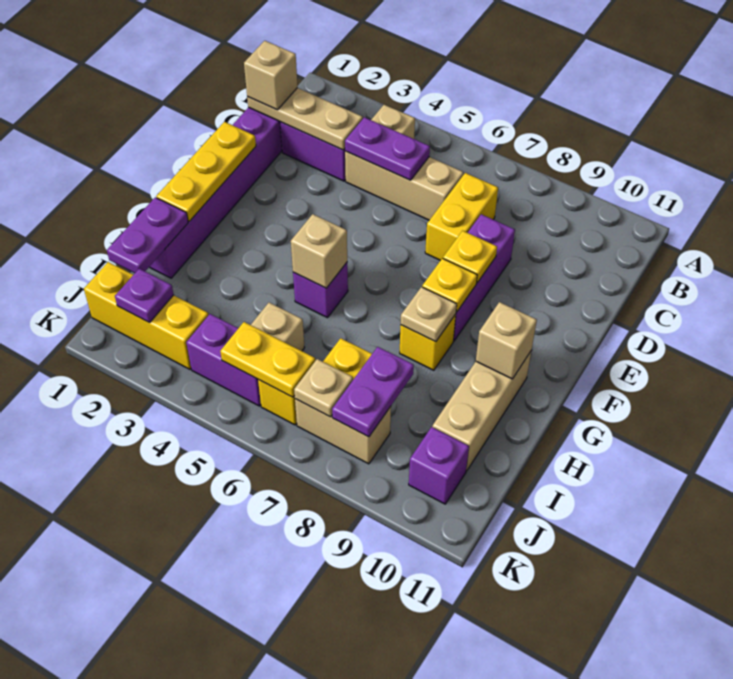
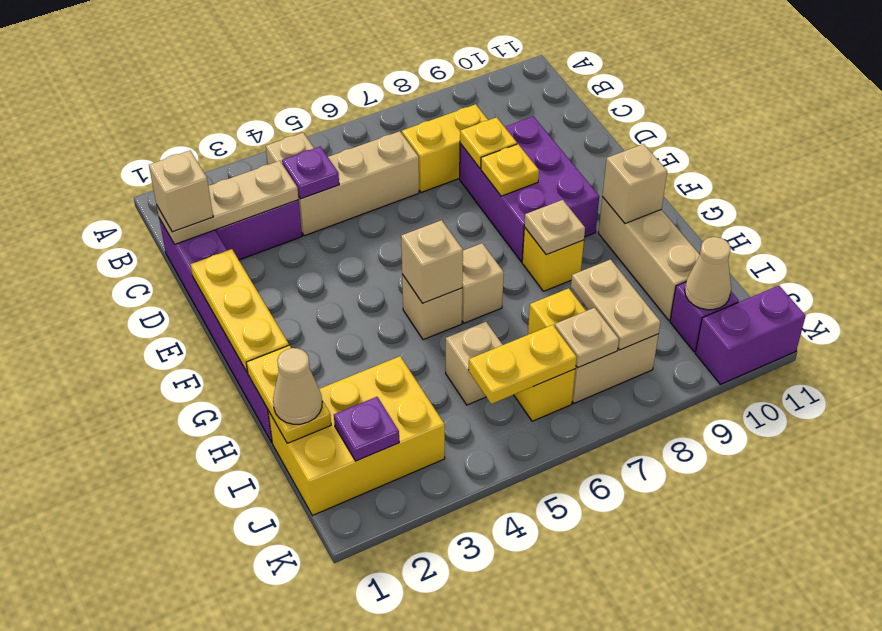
purple plate C4:C5 level 2 -> purple plate C4 level 2
yellow brick C7:D7 level 1 -> yellow brick C7:C8 level 1
purple brick D8:F8 level 1 -> purple brick D8:F9 level 1
yellow plate F8 level 2 -> yellow plate D8 level 2
purple brick G5 level 1 -> tan brick G5 level 1
none -> tan brick G6 level 1
purple plate H1:I1 level 2 -> yellow plate H1:I1 level 2
none -> tan cone I1 level 3
purple plate I8:J8 level 2 -> tan plate I8:J8 level 2
yellow brick J1:J3 level 1 -> yellow brick I1:J3 level 1
purple brick J4:J5 level 1 -> purple brick K10:K11 level 1
none -> tan cone J10 level 2

